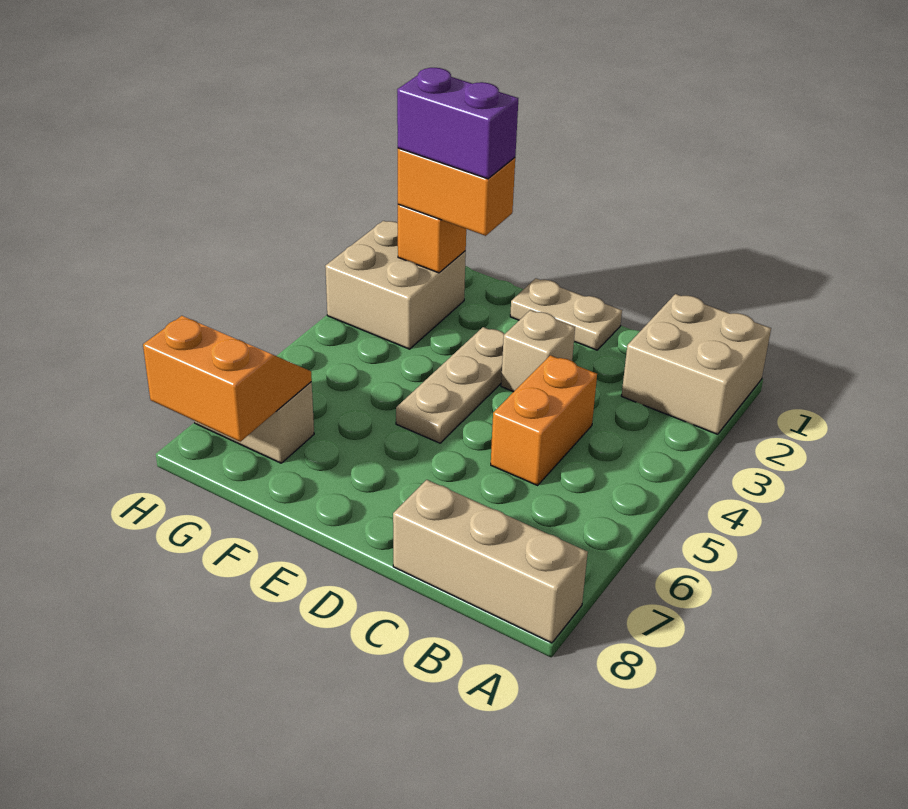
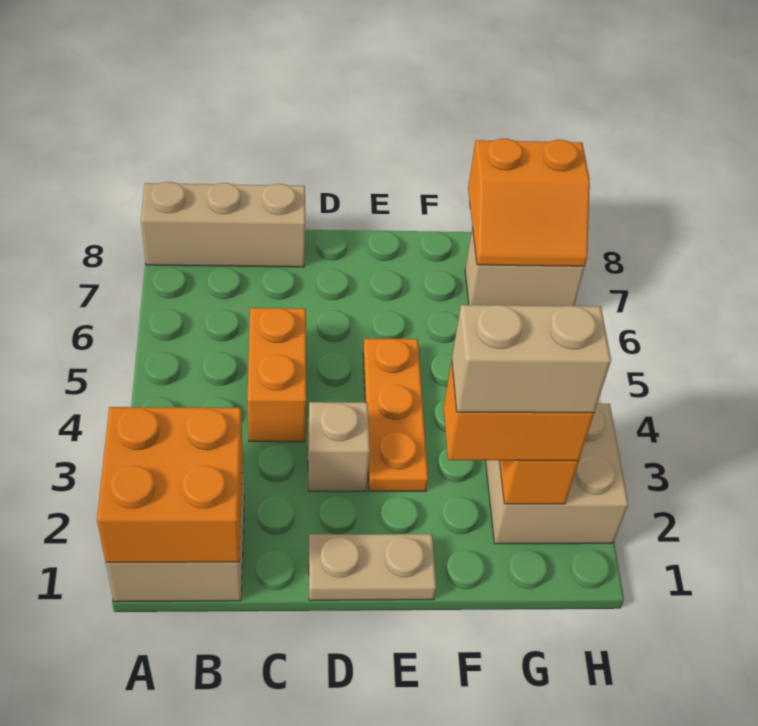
none -> orange brick A1:B2 level 2
tan plate E3:E5 level 1 -> orange plate E3:E5 level 1
purple brick F2:G2 level 4 -> tan brick F2:G2 level 4

